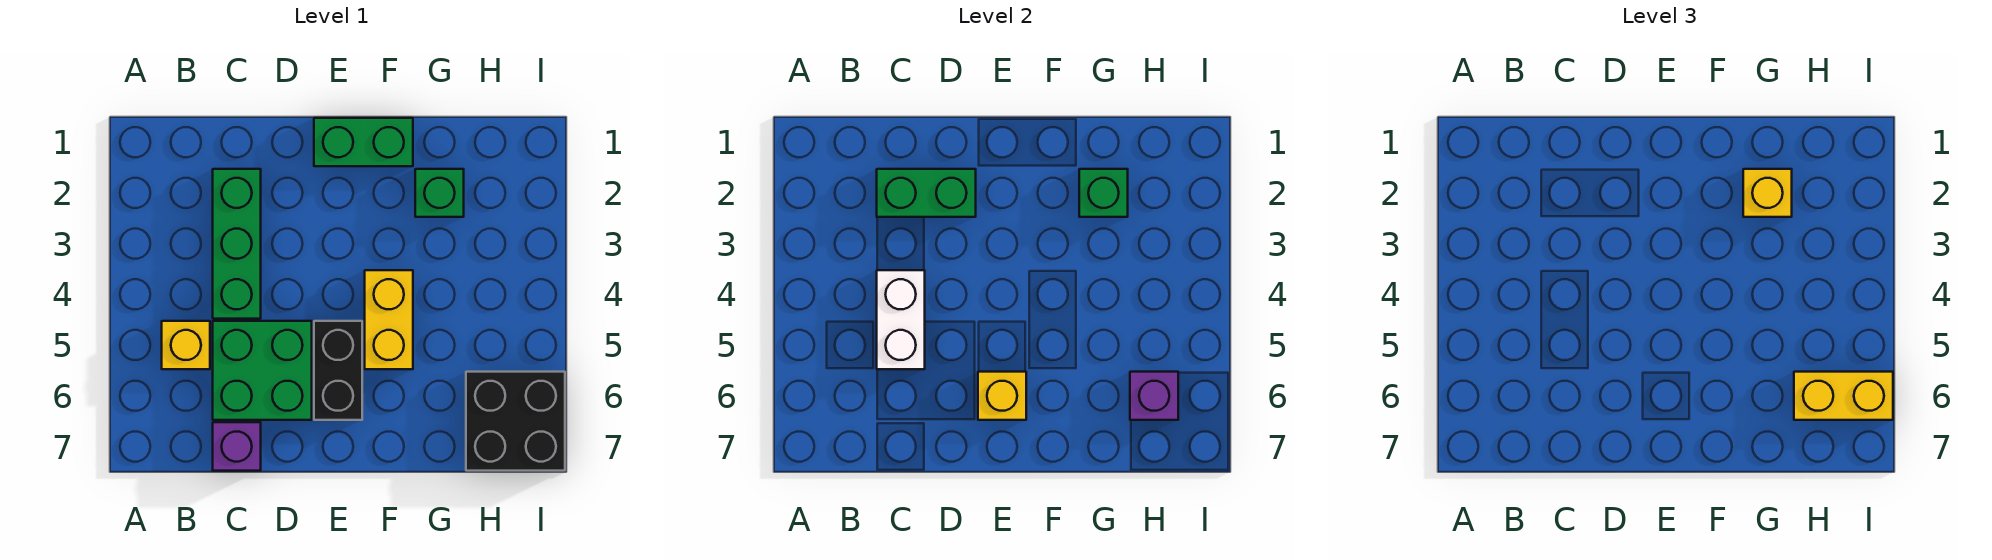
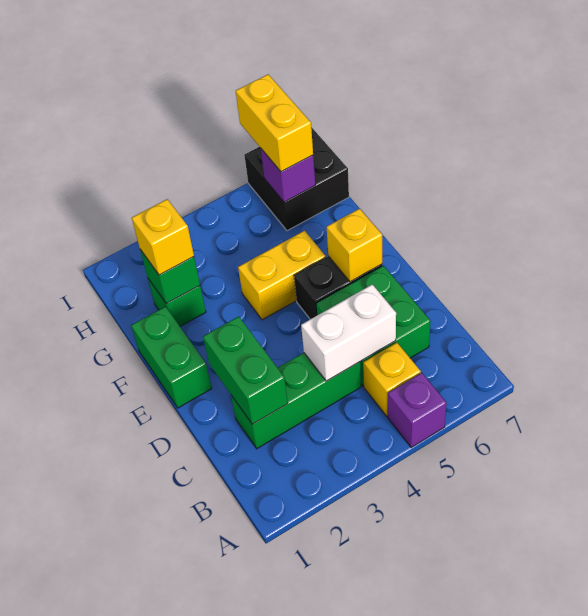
purple brick C7 level 1 -> purple brick A5 level 1

